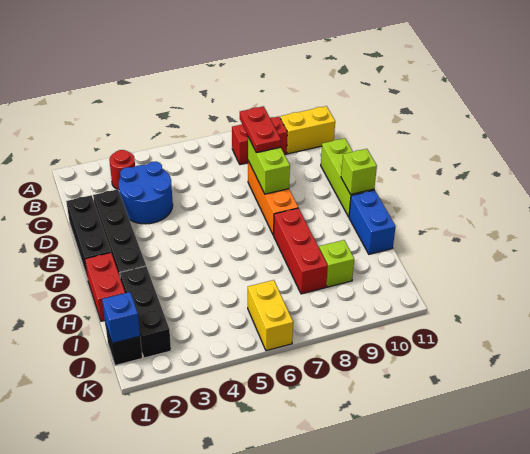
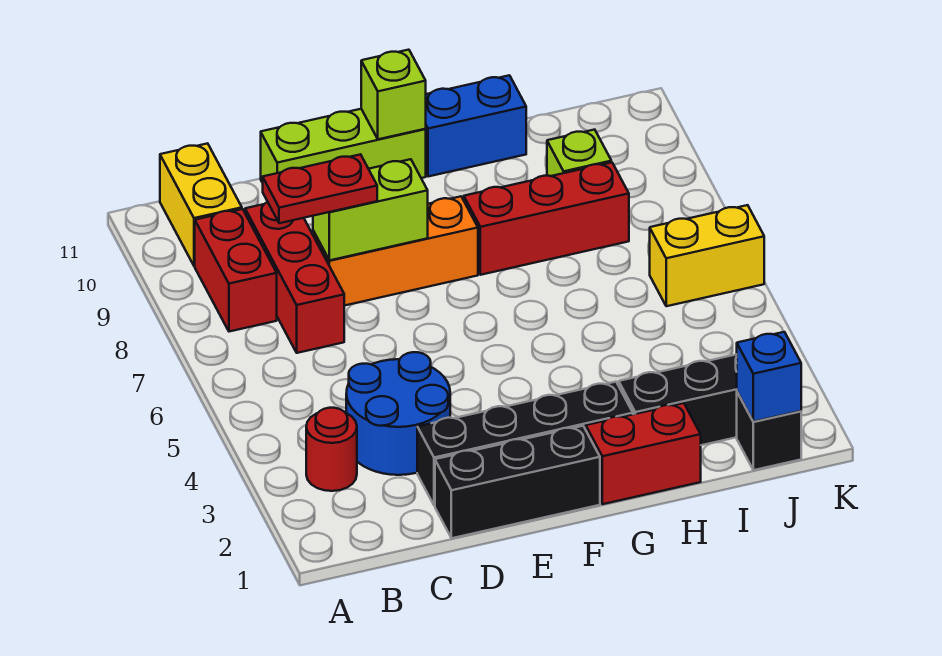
none -> red brick C7:C9 level 1

